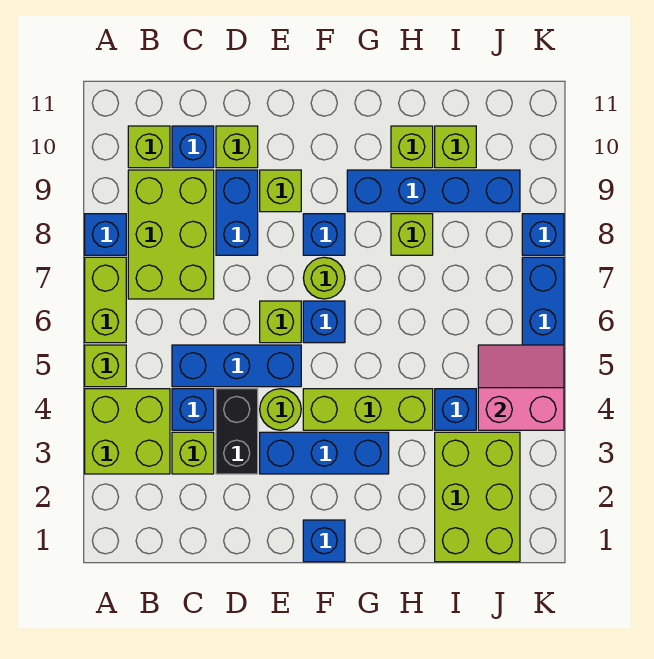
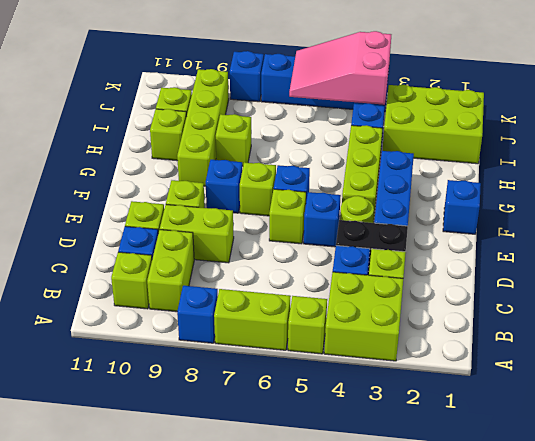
lime brick B7:C9 level 1 -> lime brick B9:C9 level 1
blue brick C5:E5 level 1 -> blue brick E5 level 1
blue brick D8:D9 level 1 -> lime brick D8:D9 level 1
lime round brick F7 level 1 -> lime brick F7 level 1
blue brick G9:J9 level 1 -> lime brick G9:J9 level 1
pink slope J4:K5 level 2 top 4 -> pink slope J4:K6 level 2 top 4

